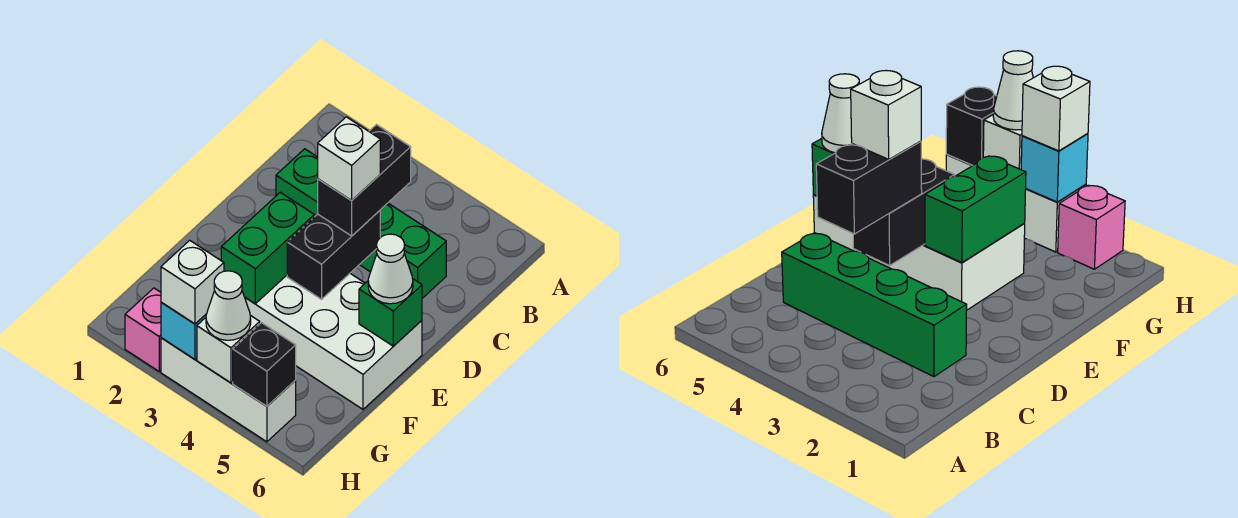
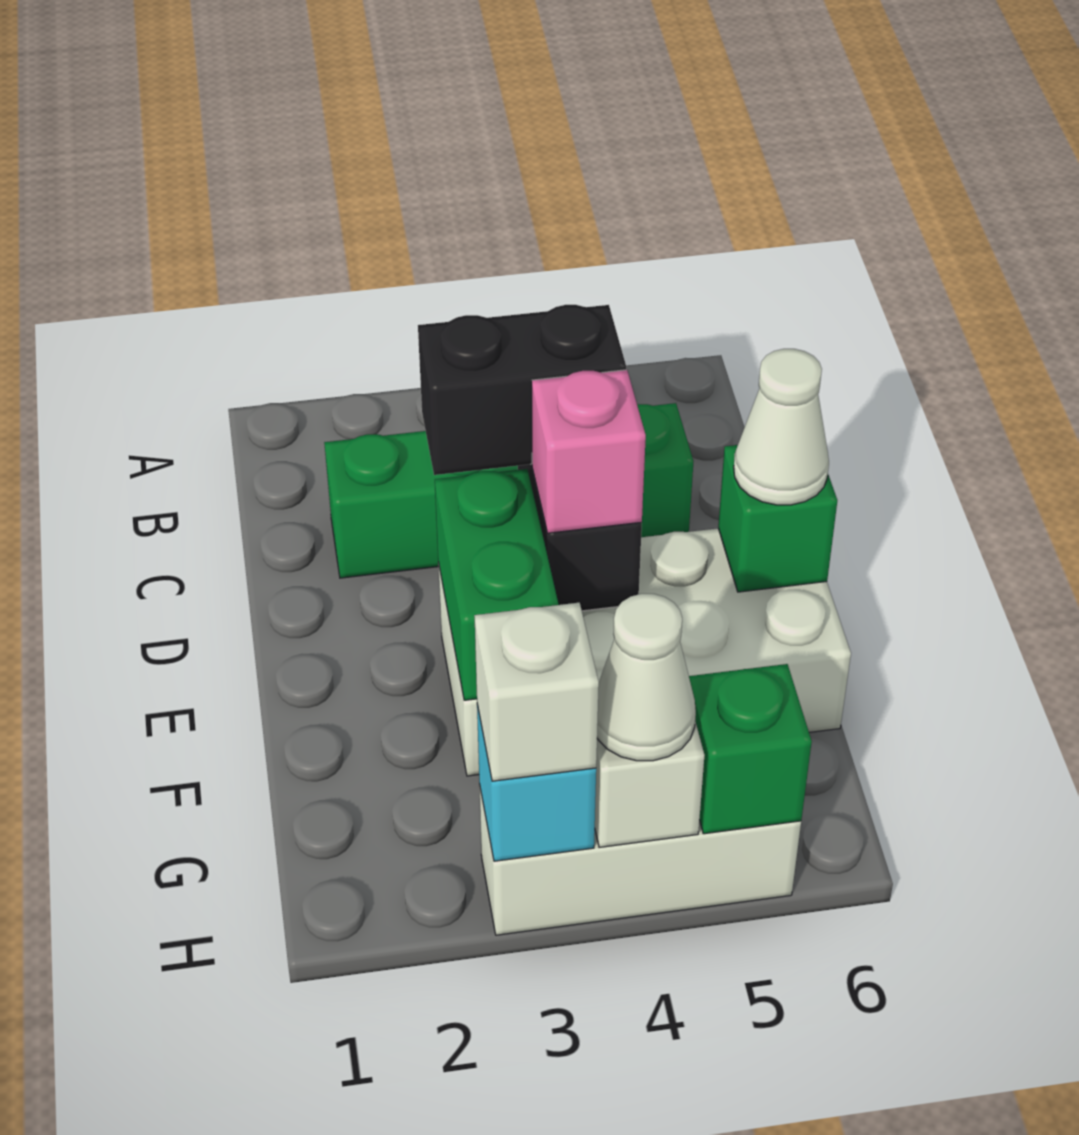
black brick C4:D4 level 3 -> black brick D3:D4 level 3
white brick D4 level 4 -> none
pink brick H2 level 1 -> pink brick E4 level 3
black brick H5 level 2 -> green brick H5 level 2

